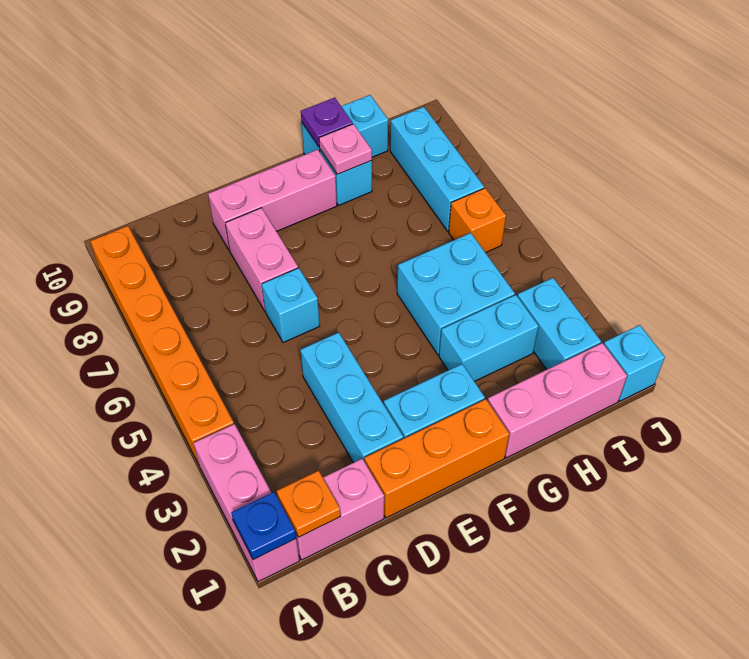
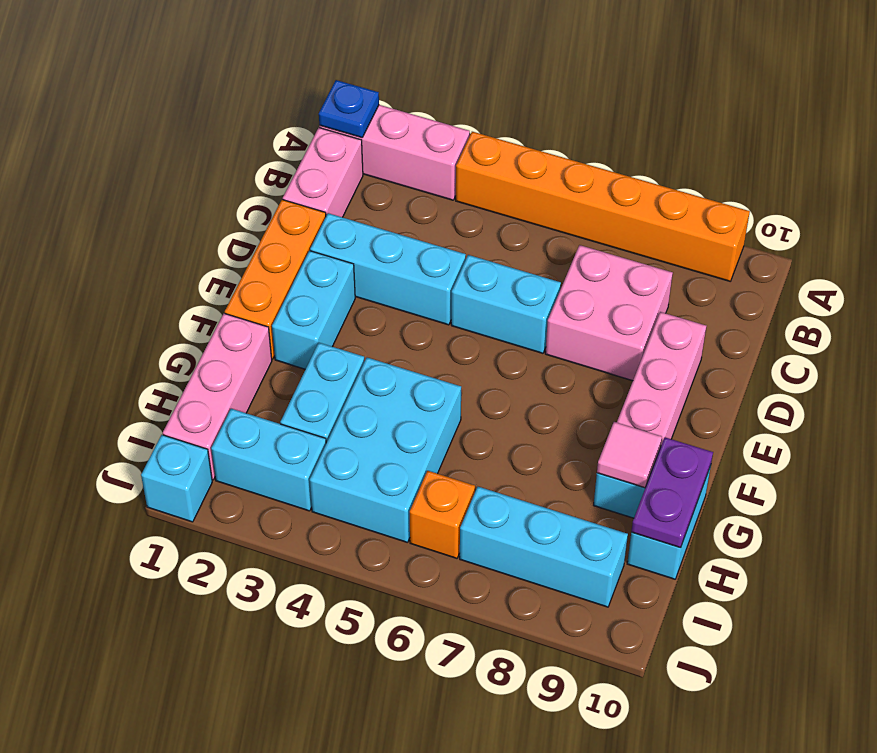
orange plate B1 level 2 -> none
cyan brick D6 level 1 -> cyan brick D5:D6 level 1
pink brick D7:D8 level 1 -> pink brick C7:D8 level 1
cyan brick G4:H5 level 1 -> cyan brick G4:I5 level 1
pink plate G9 level 2 -> pink tile G9 level 2
purple plate G10 level 2 -> purple plate G10:H10 level 2

